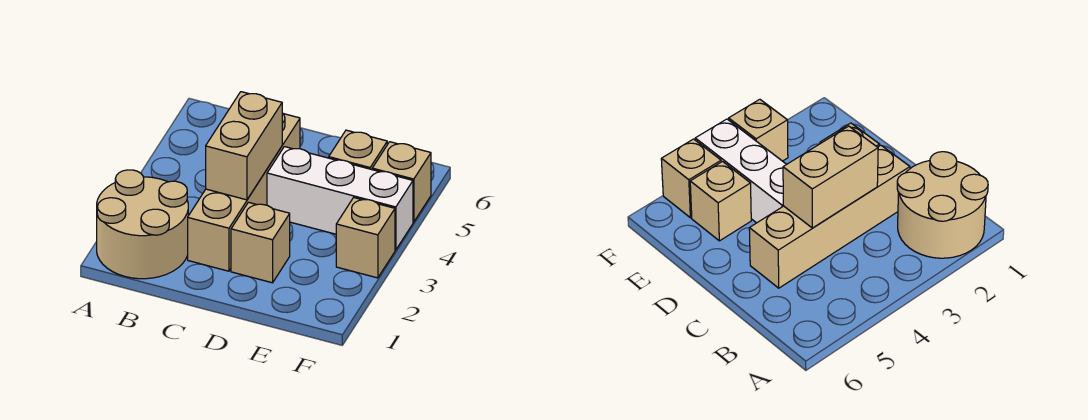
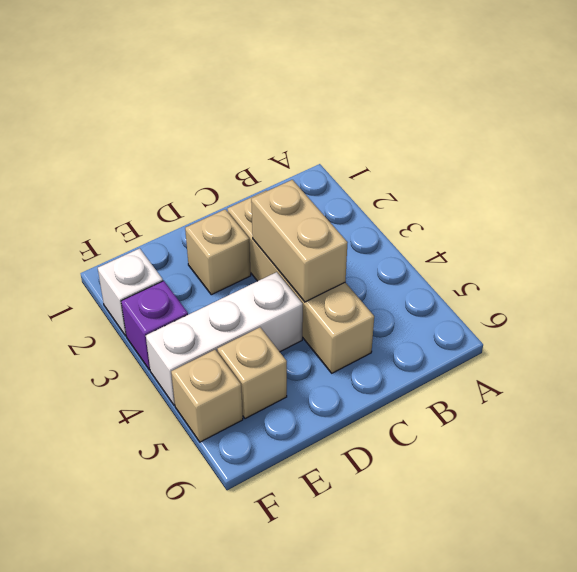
tan round brick A1:B2 level 1 -> none
none -> white brick F2 level 1
tan brick F3 level 1 -> purple brick F3 level 1

